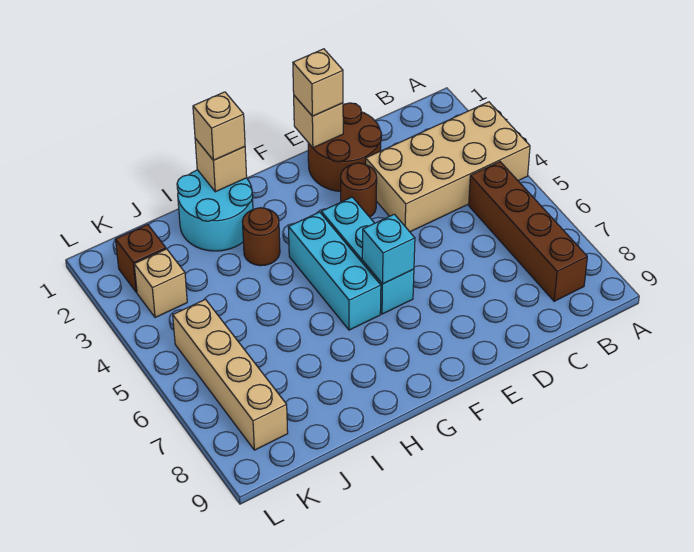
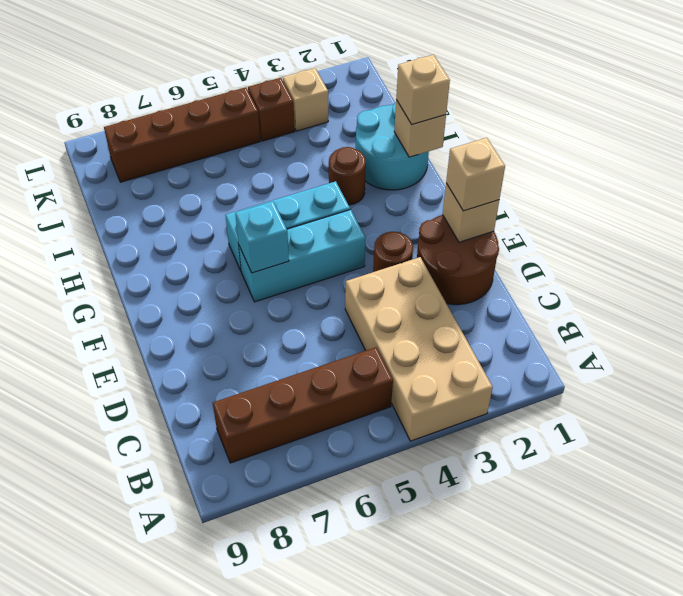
brown brick K2 level 1 -> brown brick K4 level 1
tan brick K5:K8 level 1 -> brown brick K5:K8 level 1

